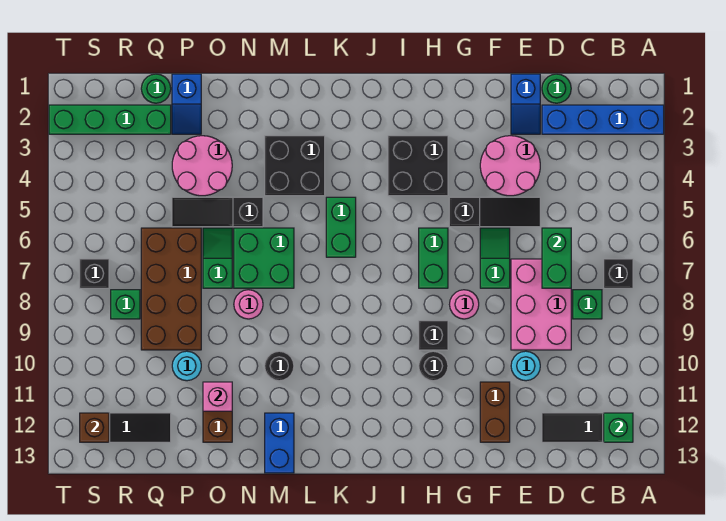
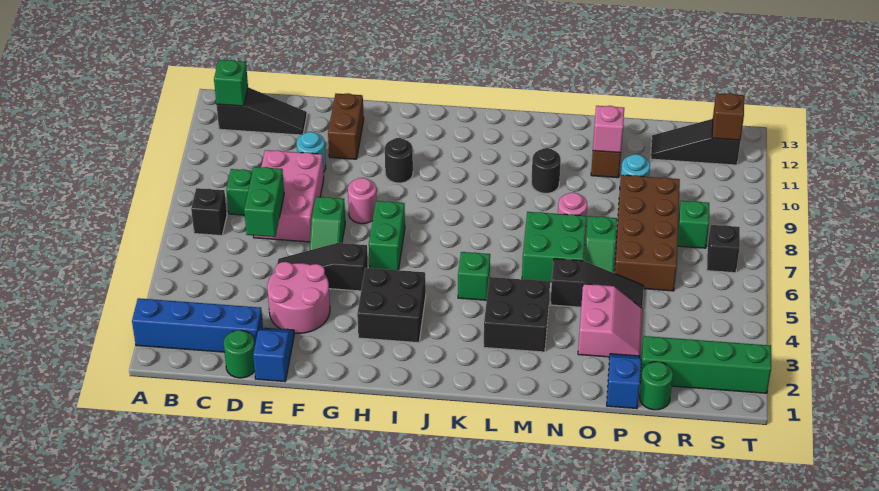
black brick H9 level 1 -> none
green brick K5:K6 level 1 -> green brick K5 level 1
blue brick M12:M13 level 1 -> none
pink round brick O3:P4 level 1 -> pink slope O3:P4 level 1 top O

